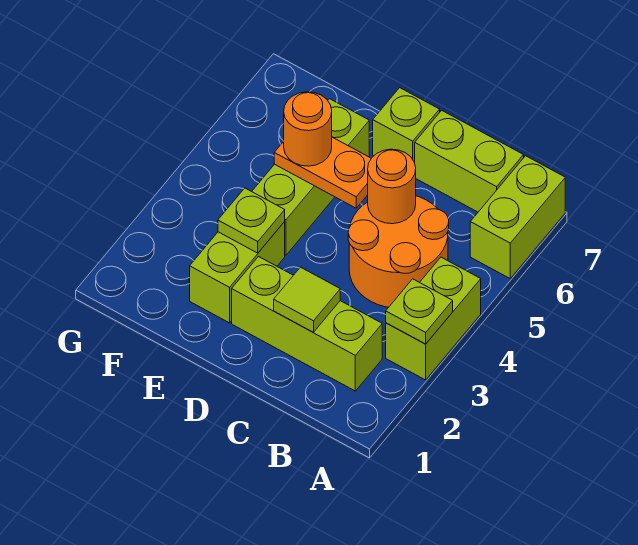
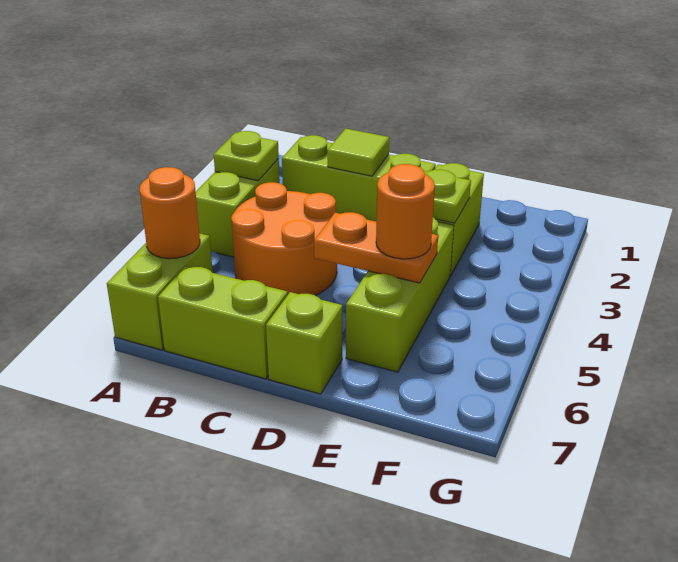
orange round brick C5 level 2 -> orange round brick A6 level 2

